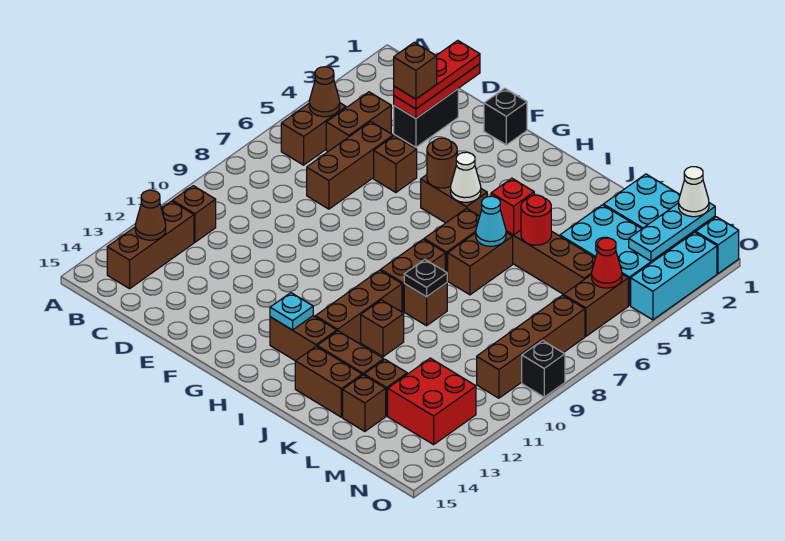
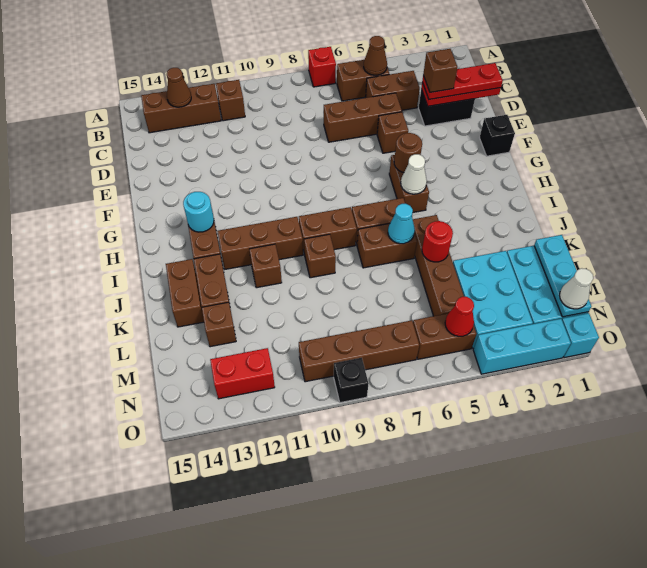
cyan plate H13 level 2 -> cyan round brick H13 level 2
red brick J5 level 2 -> red brick A7 level 1
black plate J9 level 2 -> none
brown brick L14 level 1 -> none
red brick M12:N13 level 1 -> red brick N12:N13 level 1
cyan plate N1:N3 level 2 -> cyan plate L1:N1 level 2

